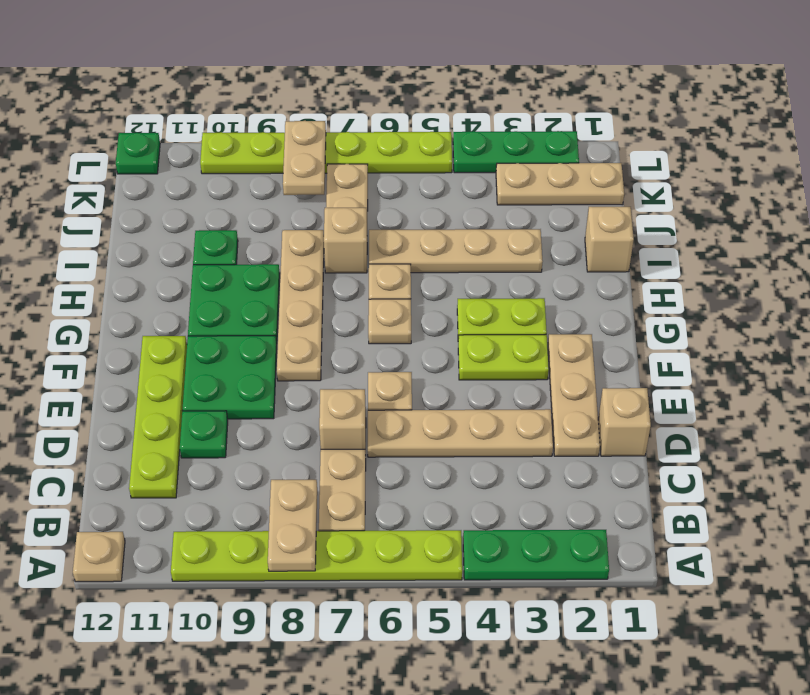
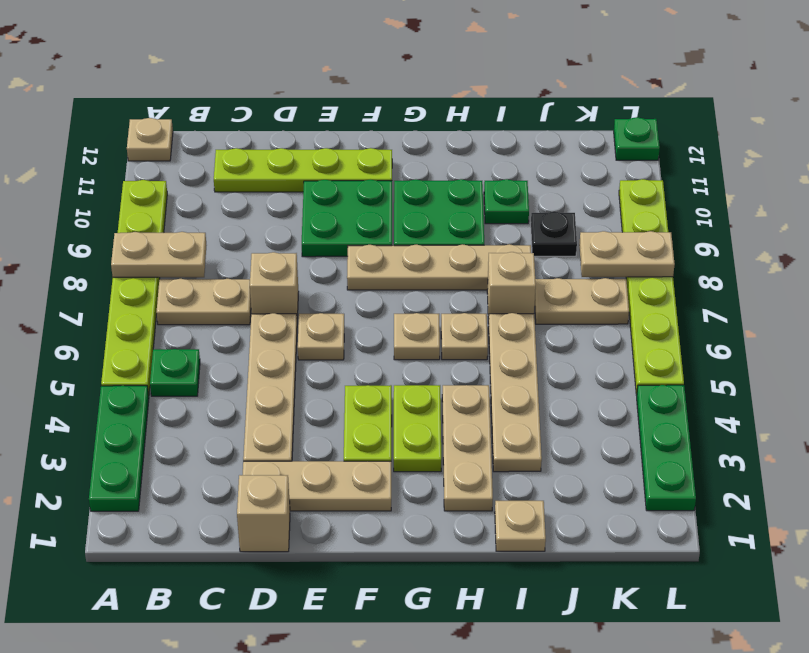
green plate D10 level 1 -> green plate B5 level 1
tan brick I1 level 1 -> tan plate I1 level 1
none -> black plate J9 level 1
tan plate K1:K3 level 1 -> tan plate H2:H4 level 1

